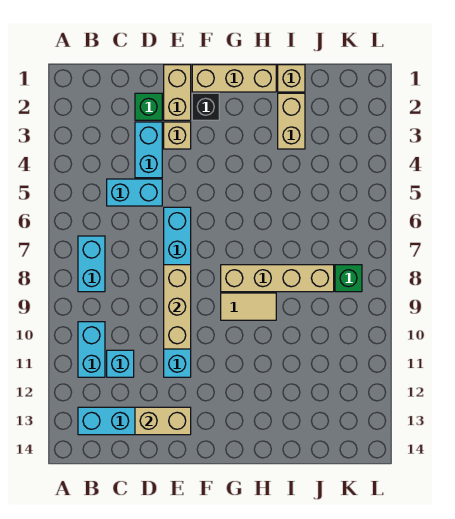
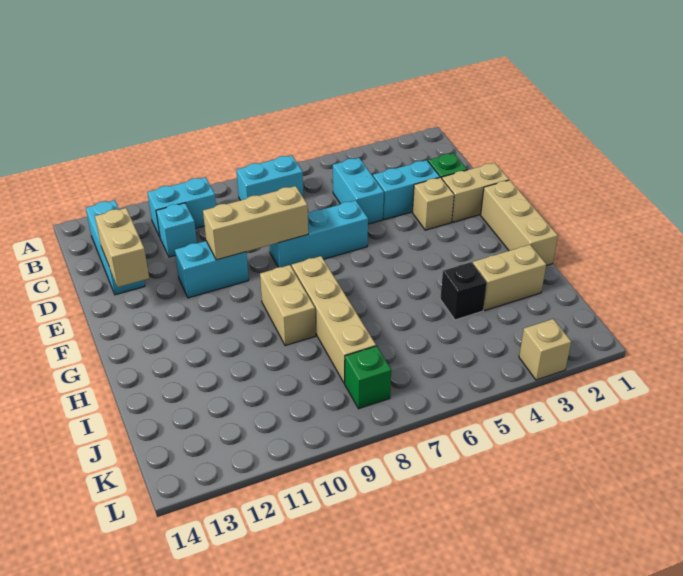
black brick F2 level 1 -> black brick I4 level 1
tan tile G9:H9 level 1 -> tan brick G9:H9 level 1
tan brick I1 level 1 -> tan brick L3 level 1

